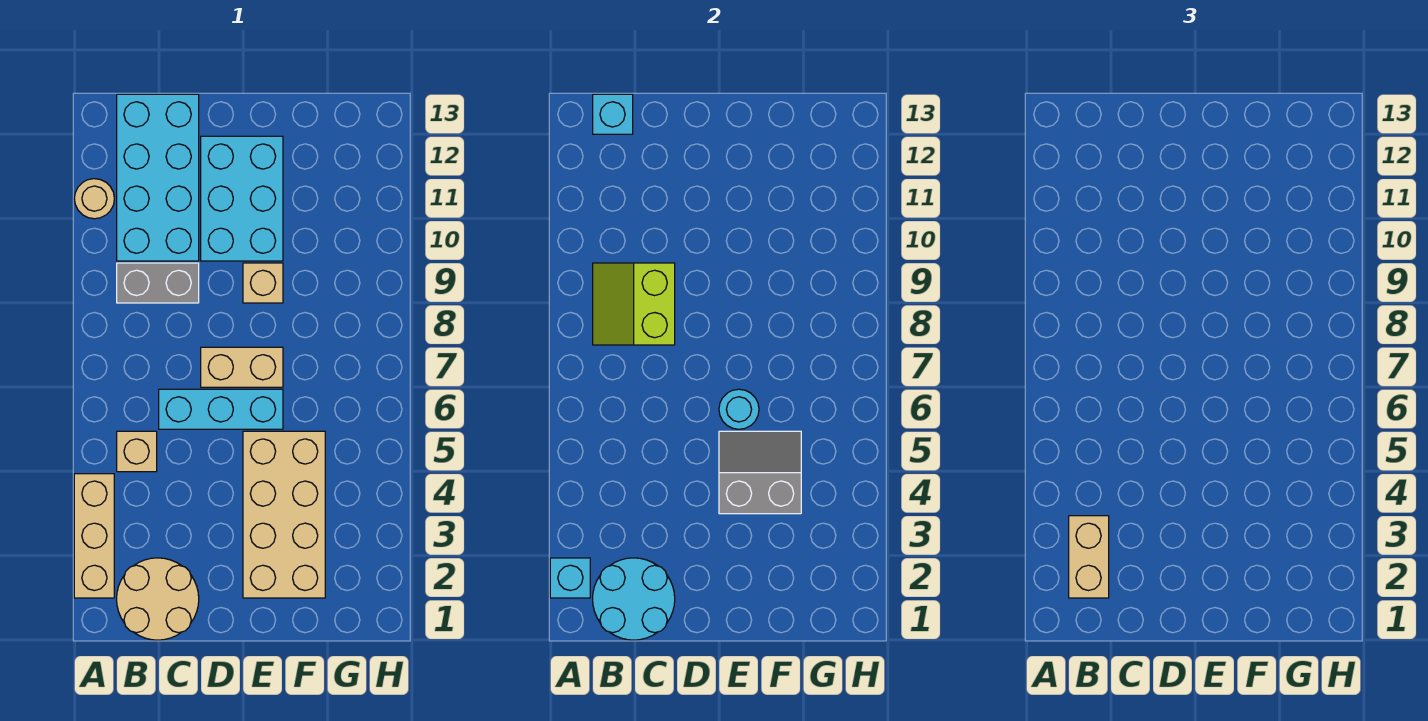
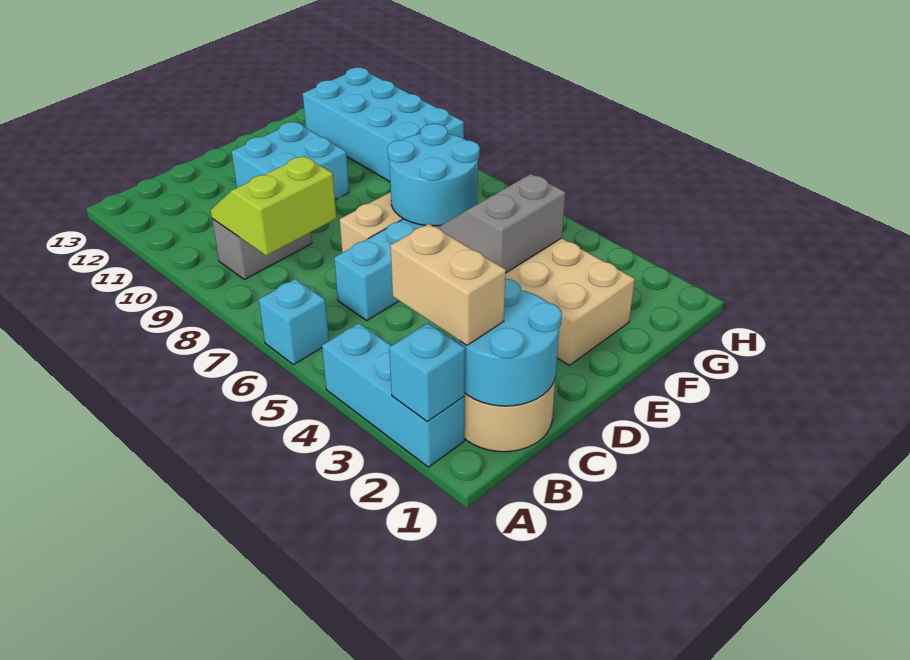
tan brick A2:A4 level 1 -> cyan brick A2:A4 level 1
tan round brick A11 level 1 -> none
tan brick B5 level 1 -> none
lime slope B8:C9 level 2 top C -> lime slope B8:C9 level 2 top 8
cyan brick B10:C13 level 1 -> cyan brick G9:H12 level 1
cyan brick B13 level 2 -> cyan brick A6 level 1
cyan brick D10:E12 level 1 -> cyan brick D10:E11 level 1
cyan round brick E6 level 2 -> cyan round brick E6:F7 level 2
tan brick E9 level 1 -> none

